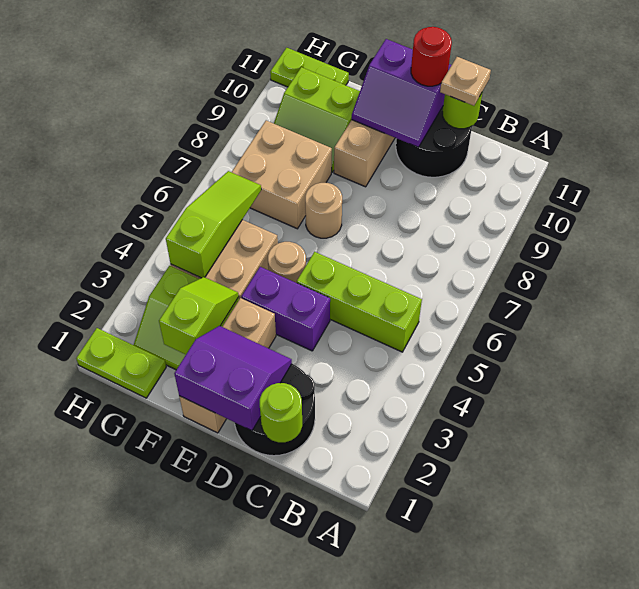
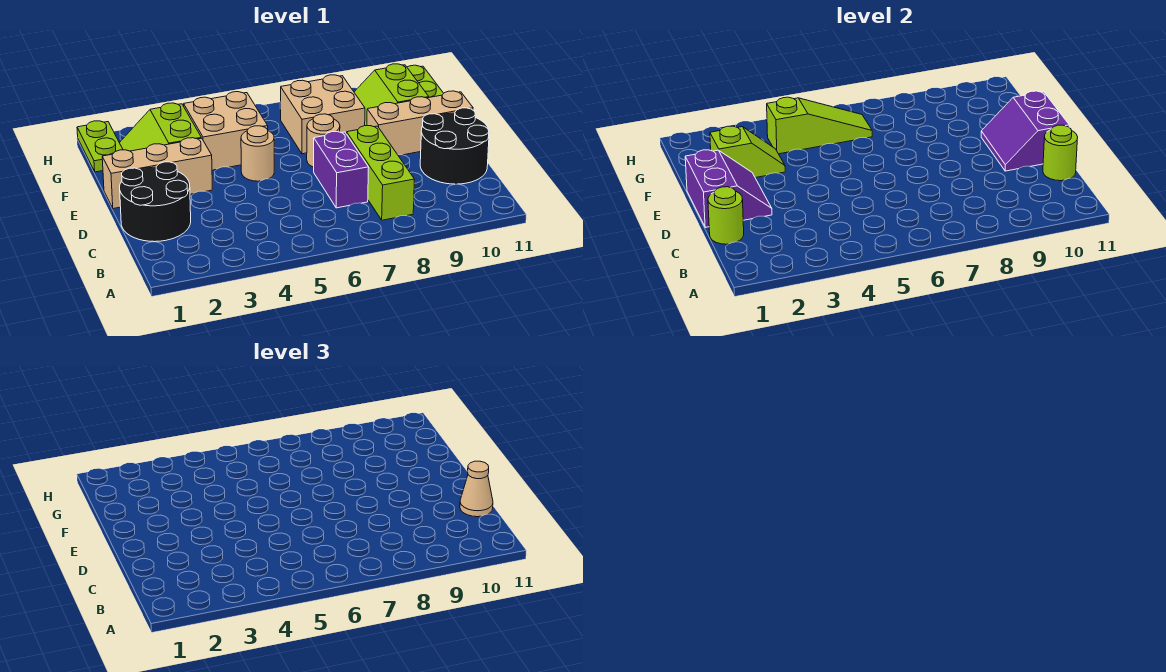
lime brick B5:D5 level 1 -> lime brick B8:D8 level 1
tan plate C11 level 3 -> tan cone C11 level 3
purple brick D4:E4 level 1 -> purple brick C7:D7 level 1
red round brick D11 level 3 -> none

